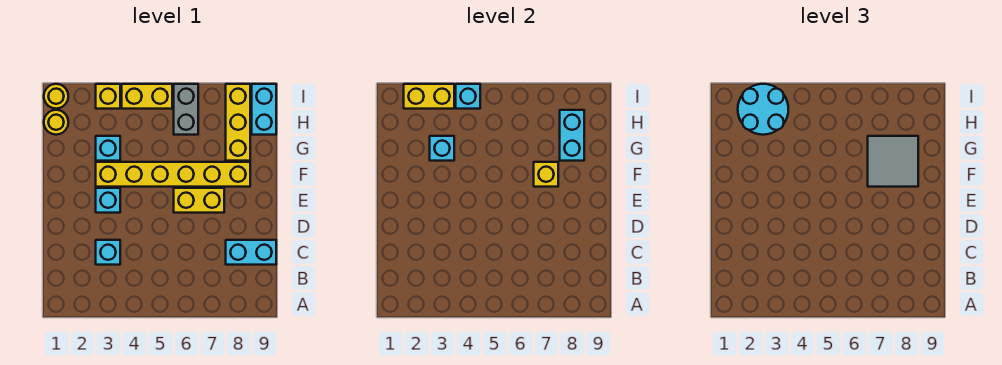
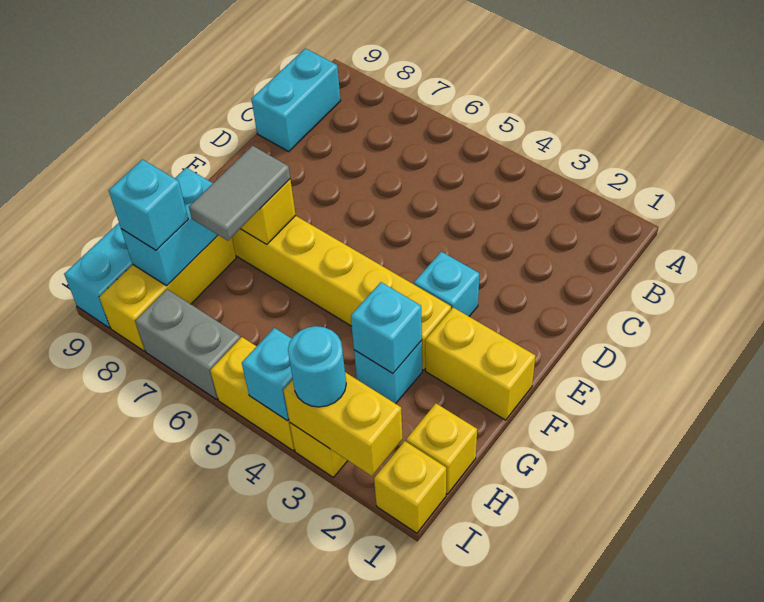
cyan brick C3 level 1 -> cyan brick H8 level 3
cyan brick C8:C9 level 1 -> cyan brick B9:C9 level 1
yellow brick E6:E7 level 1 -> yellow brick F1:F2 level 1
grey tile F7:G8 level 3 -> grey tile F7:G7 level 3
yellow round brick H1 level 1 -> yellow brick H1 level 1
cyan round brick H2:I3 level 3 -> cyan round brick I3 level 3
grey brick H6:I6 level 1 -> grey brick I6:I7 level 1
yellow round brick I1 level 1 -> yellow brick I1 level 1

